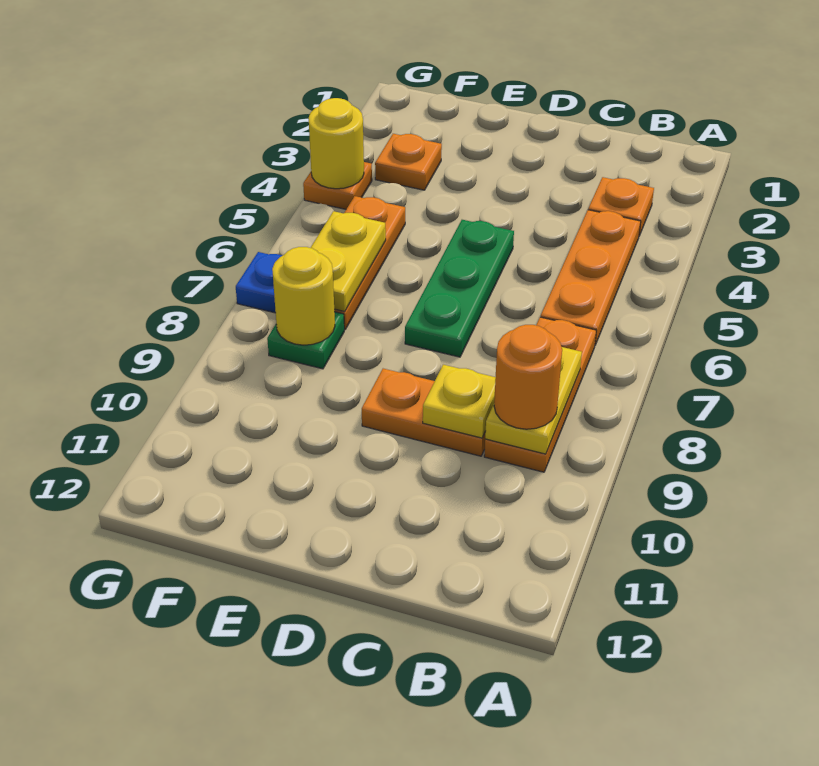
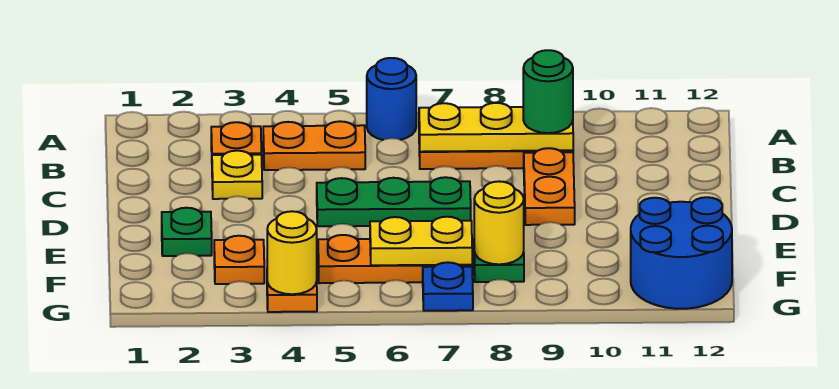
none -> blue round brick A6 level 1
orange plate B4:B6 level 1 -> orange plate B4:B5 level 1
yellow plate B8:B9 level 2 -> yellow plate B7:B9 level 2
orange round brick B9 level 3 -> green round brick B9 level 3
yellow plate C9 level 2 -> yellow plate C3 level 1
none -> green plate E2 level 1
none -> blue round brick F11:G12 level 1

